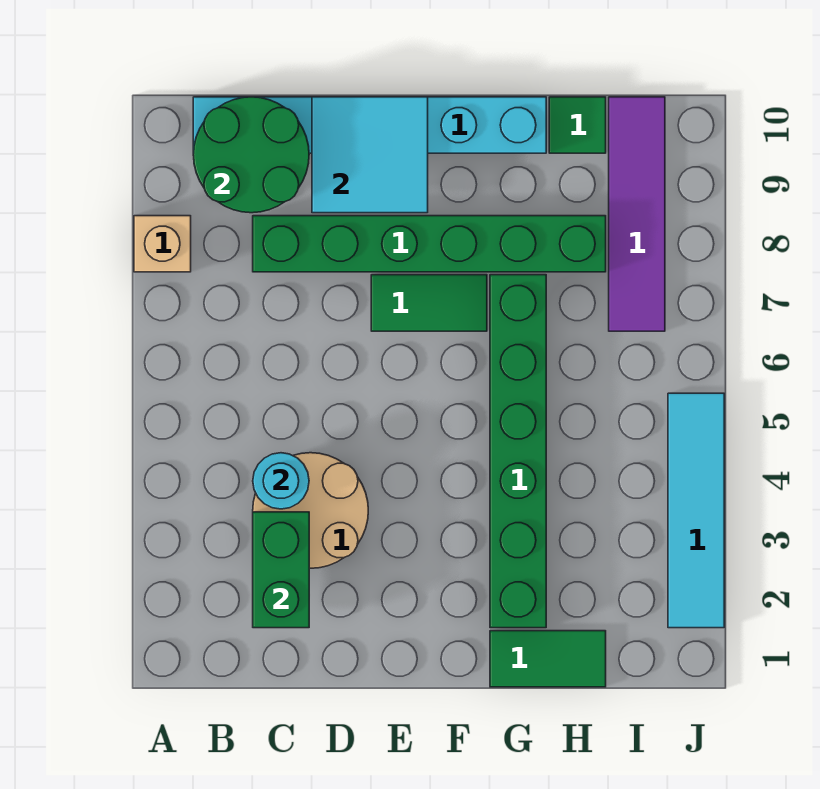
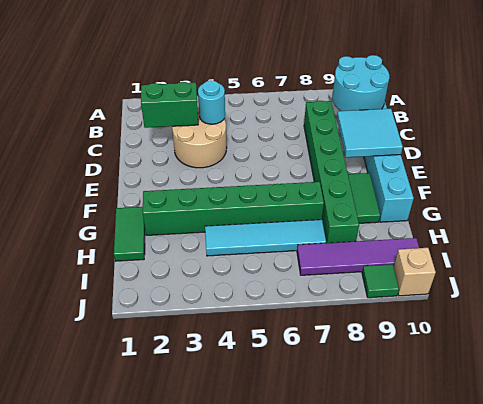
tan brick A8 level 1 -> tan brick J10 level 1
green round brick B9:C10 level 2 -> cyan round brick B9:C10 level 2
green tile E7:F7 level 1 -> green tile F9:G9 level 1
green tile H10 level 1 -> green tile J9 level 1
cyan tile J2:J5 level 1 -> cyan tile H4:H7 level 1

